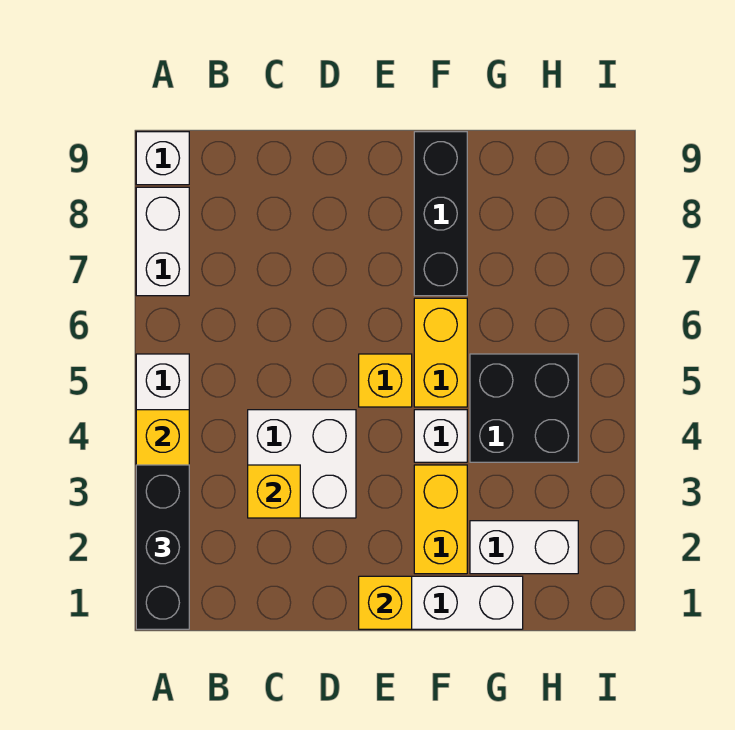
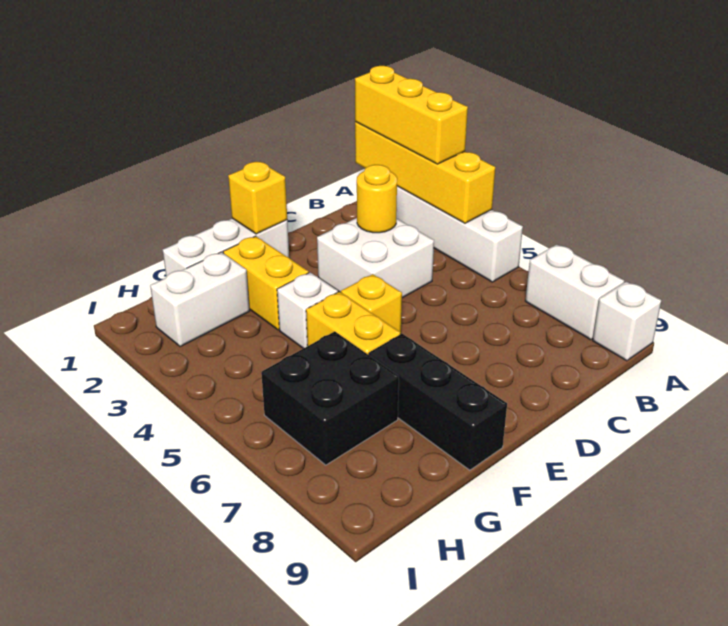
black brick A1:A3 level 3 -> yellow brick A1:A3 level 3
yellow brick C3 level 2 -> yellow round brick C3 level 2
black brick G4:H5 level 1 -> black brick G6:H7 level 1

